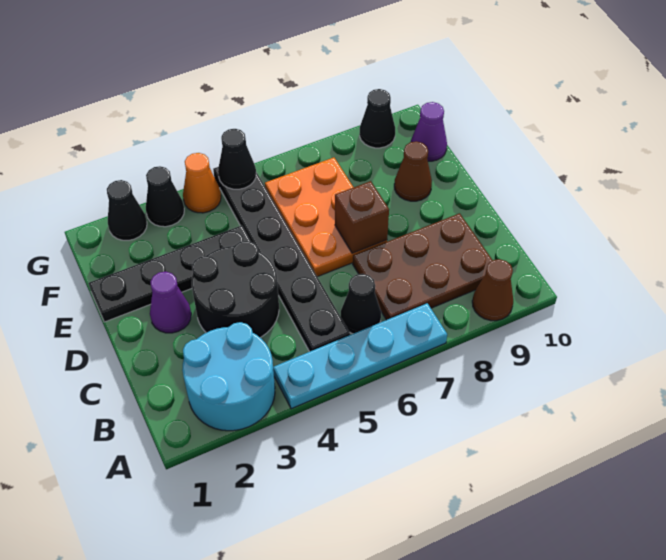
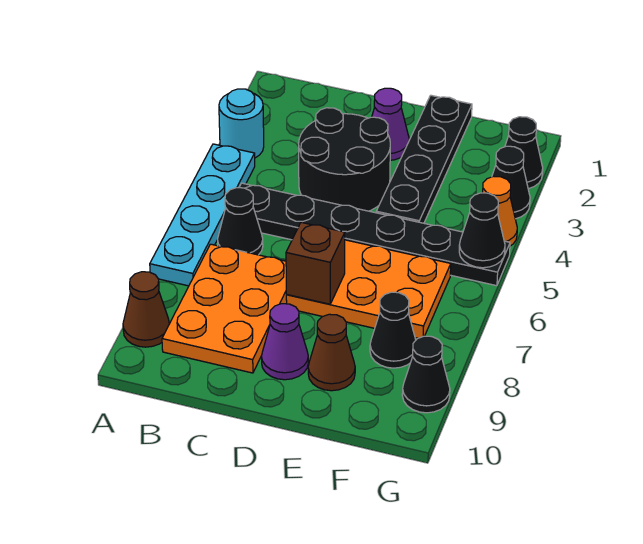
cyan round brick A2:B3 level 1 -> cyan round brick A3 level 1
brown plate B7:C9 level 1 -> orange plate B7:C9 level 1
none -> black cone F8 level 1
purple cone F10 level 1 -> purple cone D9 level 1

